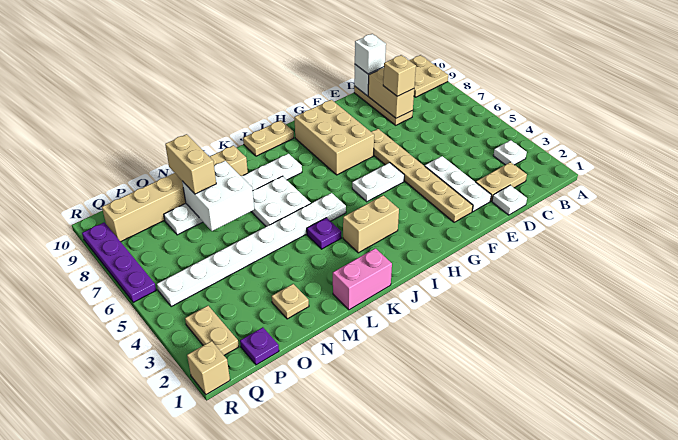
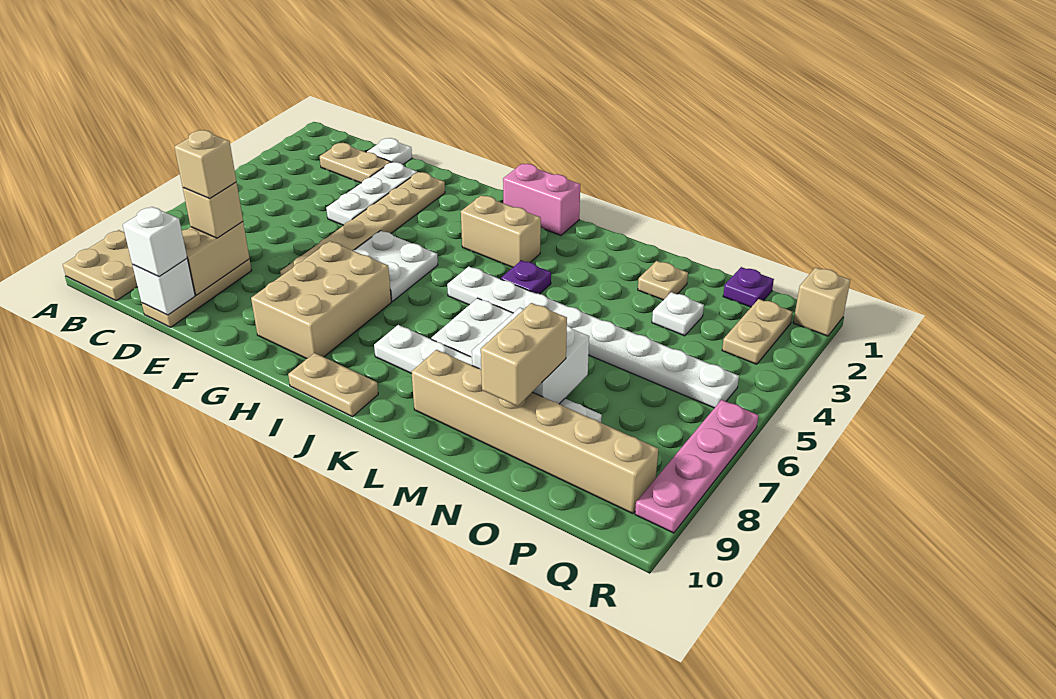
white plate B3 level 1 -> white plate O3 level 1
none -> tan brick D8 level 4
white plate G5:H5 level 1 -> white plate G5:H6 level 1
pink brick K1:L1 level 1 -> pink brick I1:J1 level 1
purple plate R6:R9 level 1 -> pink plate R6:R9 level 1

